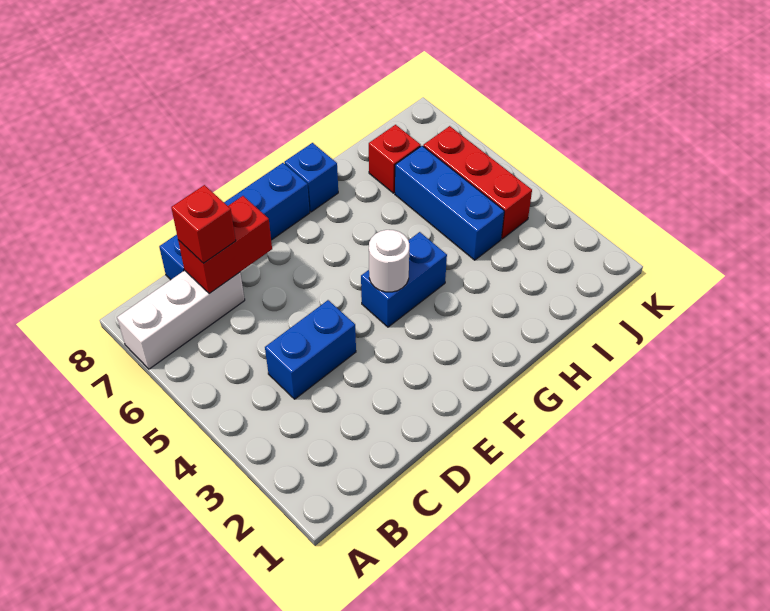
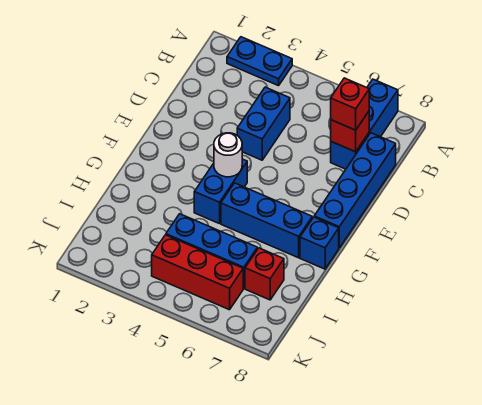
none -> blue plate A2:A3 level 1
white brick A7:C7 level 1 -> blue brick A7:C7 level 1
red brick C7:D7 level 2 -> red brick C7 level 2
none -> blue brick G5:G7 level 1

